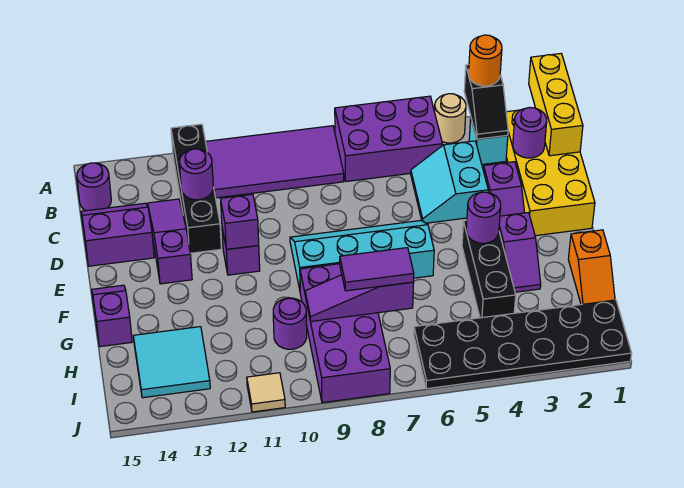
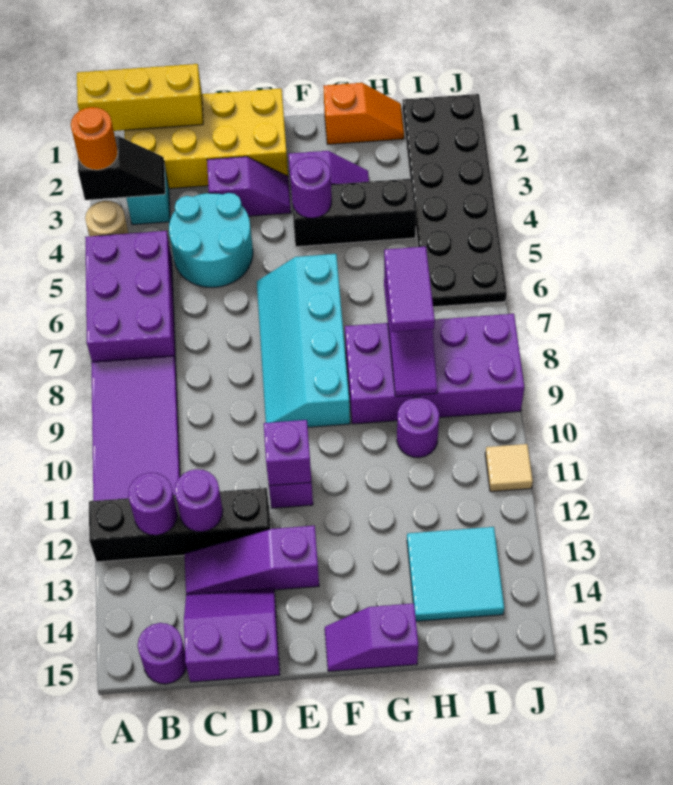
purple round brick C2 level 2 -> purple round brick B12 level 2
cyan slope C4:D5 level 1 top 4 -> cyan round brick C4:D5 level 1
purple slope C14:D15 level 1 top D -> purple slope C14:D15 level 1 top 15

